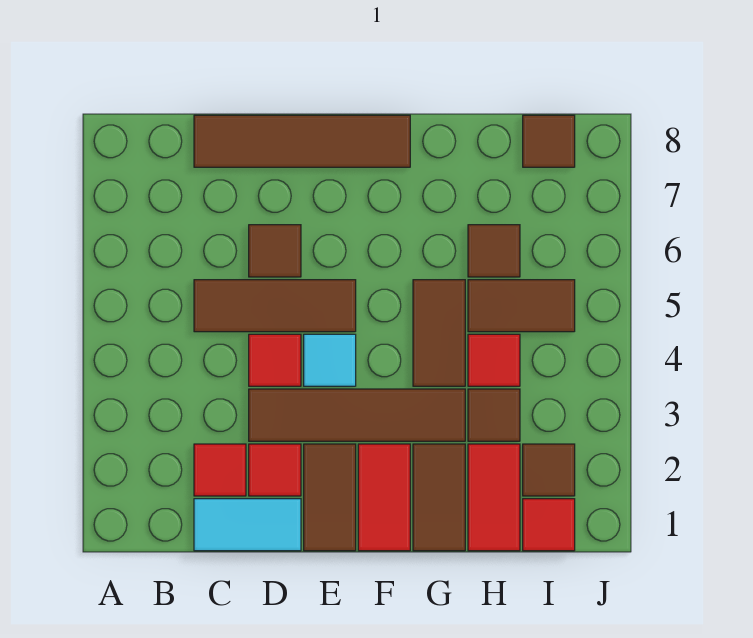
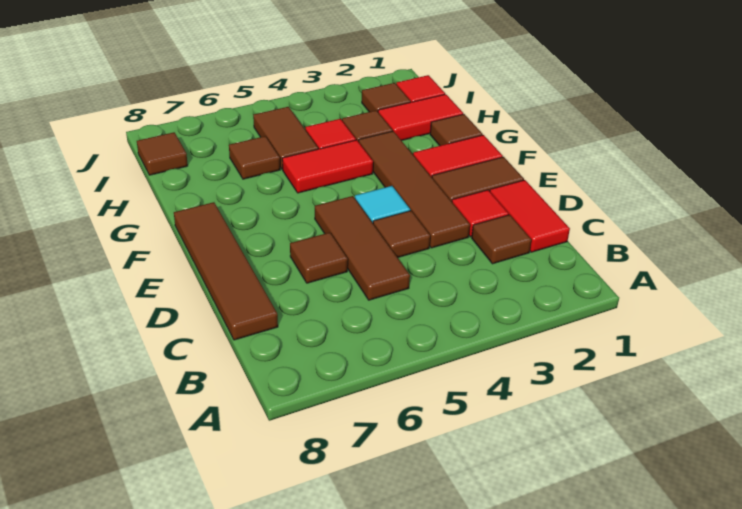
cyan tile C1:D1 level 1 -> red tile C1:D1 level 1
red tile C2 level 1 -> brown tile C2 level 1
red tile D4 level 1 -> brown tile D4 level 1
brown tile G1:G2 level 1 -> brown tile G1 level 1
brown tile G4:G5 level 1 -> red tile G4:G5 level 1

